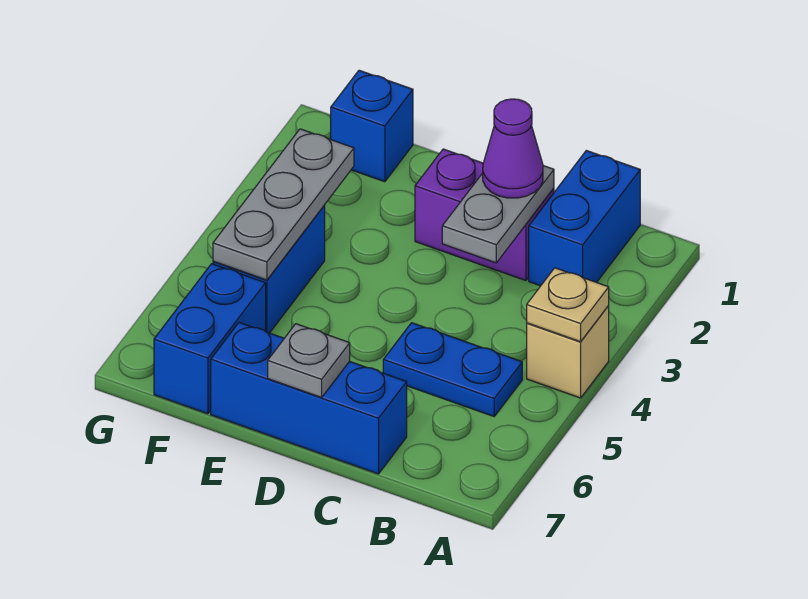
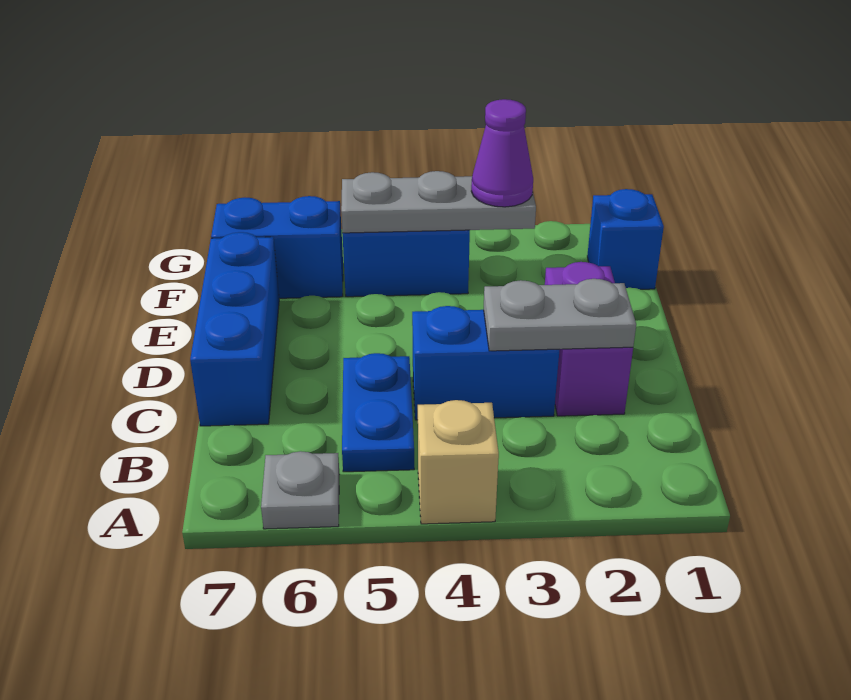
tan plate A4 level 2 -> none
blue brick B1:B2 level 1 -> blue brick C3:C4 level 1
purple cone C2 level 3 -> purple cone F3 level 3
grey plate D7 level 2 -> grey plate A6 level 1

